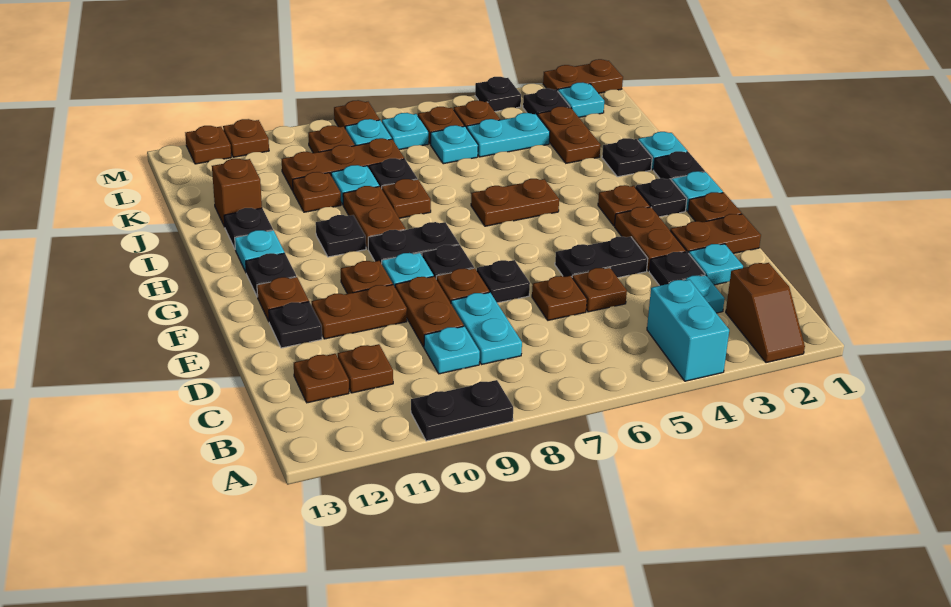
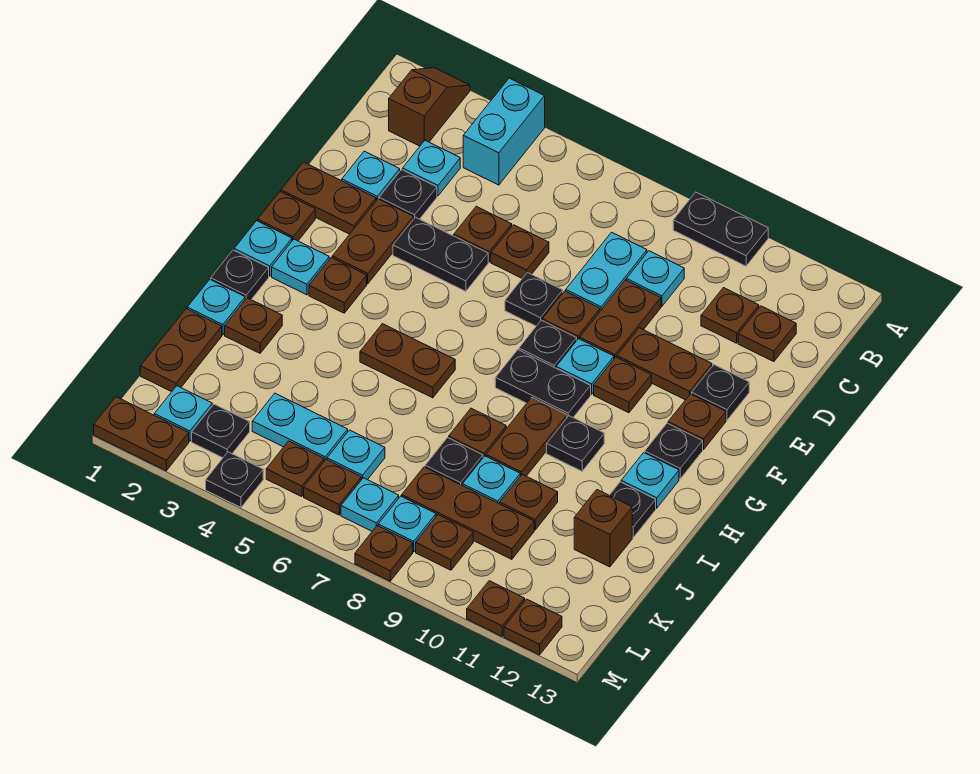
black plate G2 level 1 -> cyan plate G2 level 1
black plate I2 level 1 -> brown plate I2 level 1
brown plate J3:K3 level 1 -> brown plate J1:K1 level 1

